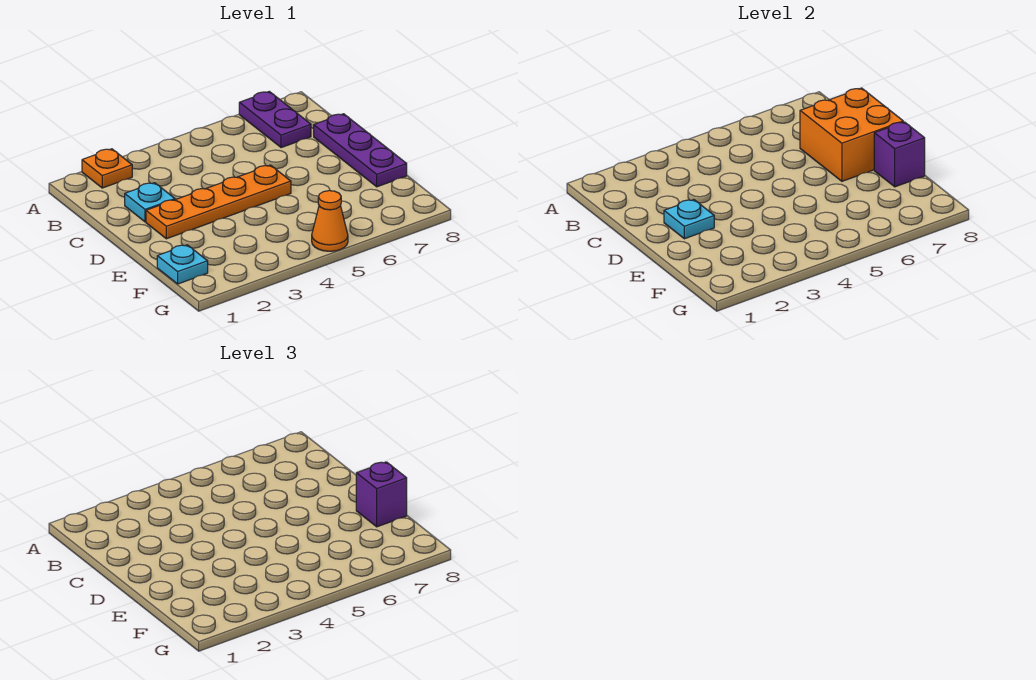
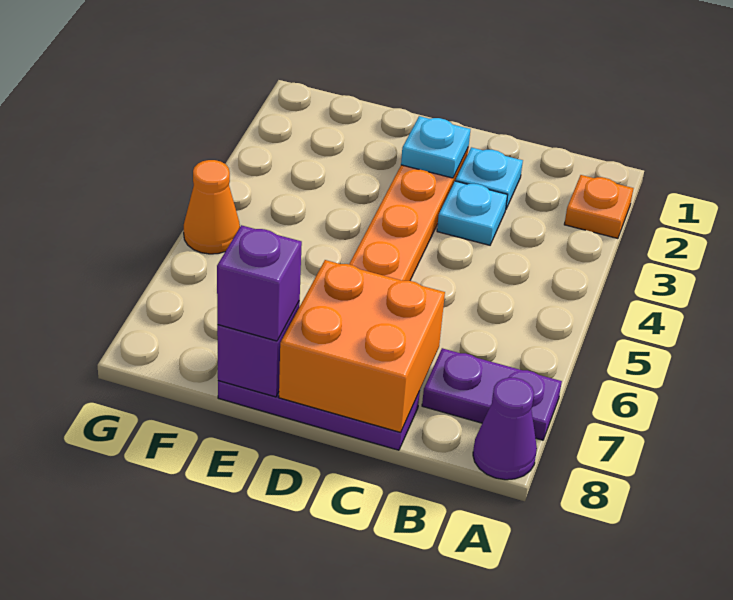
none -> purple cone A8 level 1
cyan plate F1 level 1 -> cyan plate C3 level 1

